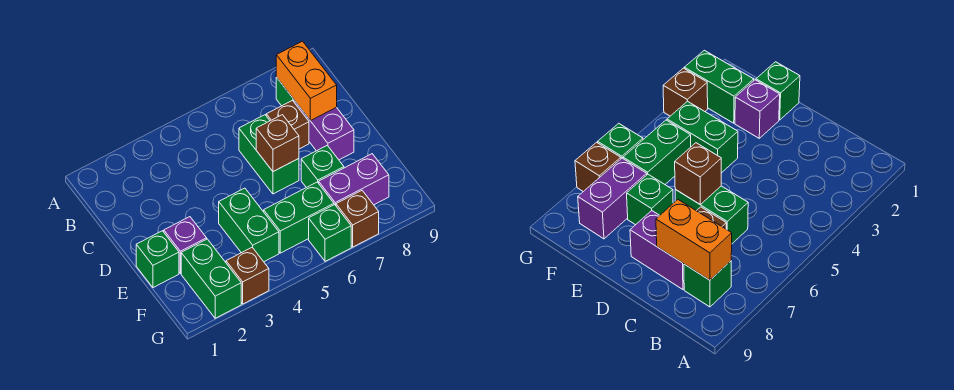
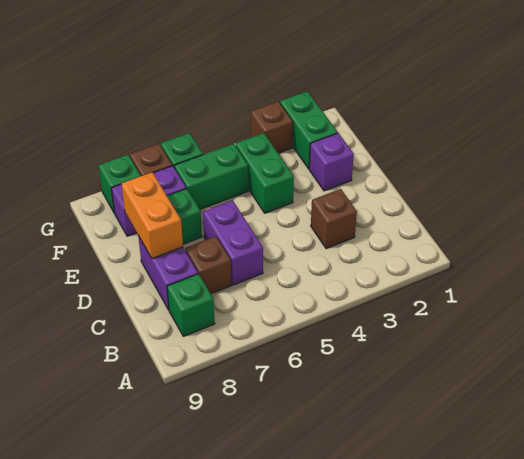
orange brick B8:C8 level 2 -> orange brick D8:E8 level 2
green brick C6:D6 level 1 -> purple brick C6:D6 level 1
brown brick D6 level 2 -> brown brick C3 level 1
green brick E1 level 1 -> green brick G8 level 1

